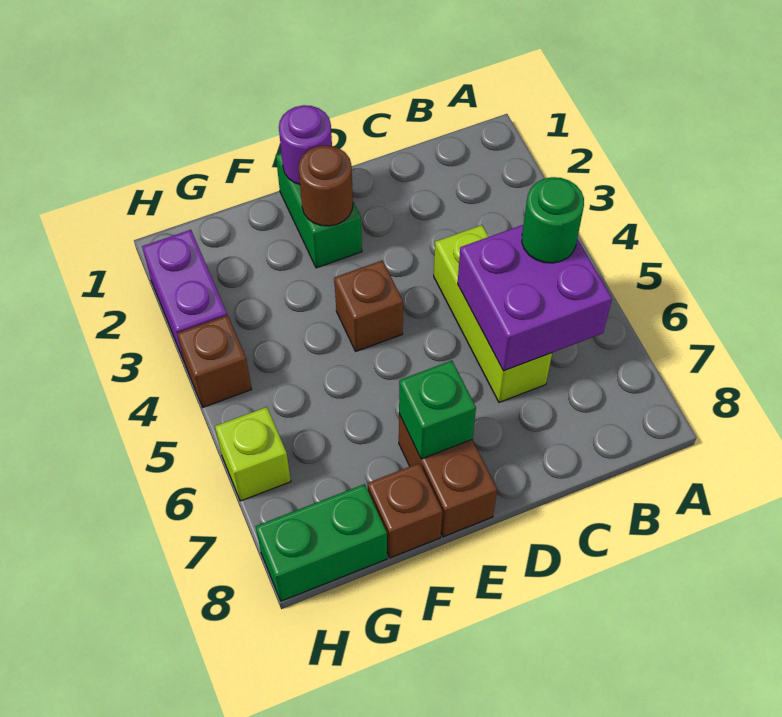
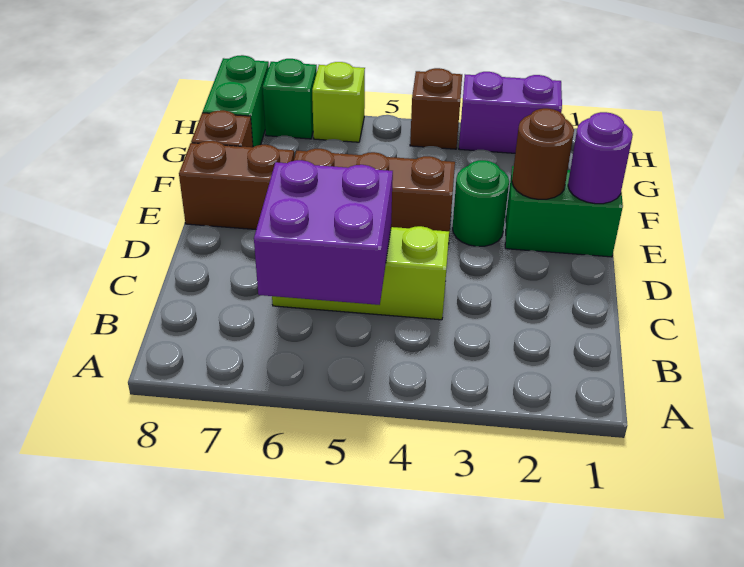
green round brick B5 level 3 -> green round brick E3 level 1
brown brick E4 level 1 -> brown brick E4:E6 level 1
green brick E7 level 2 -> green brick H7 level 1

